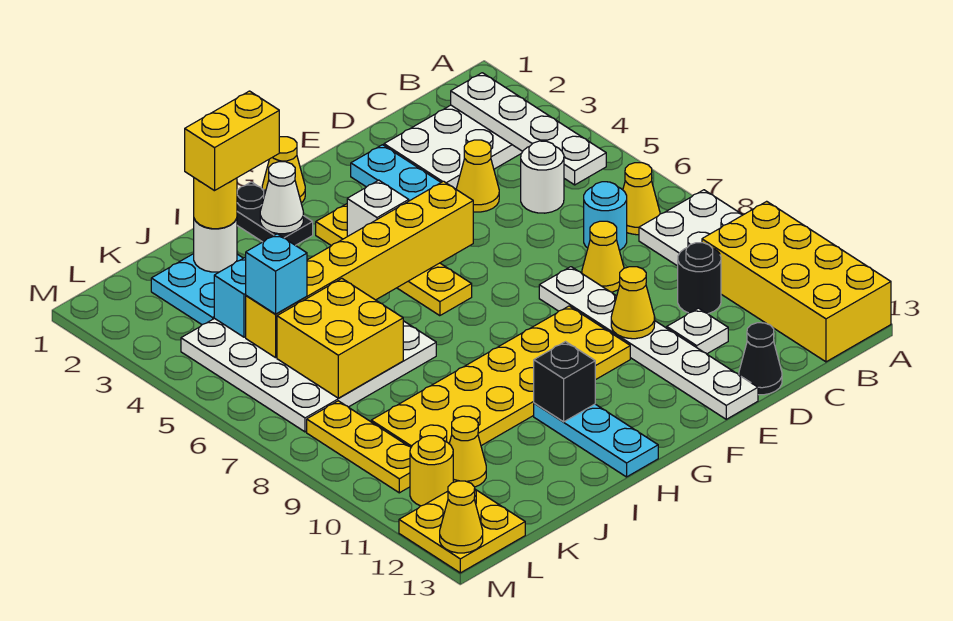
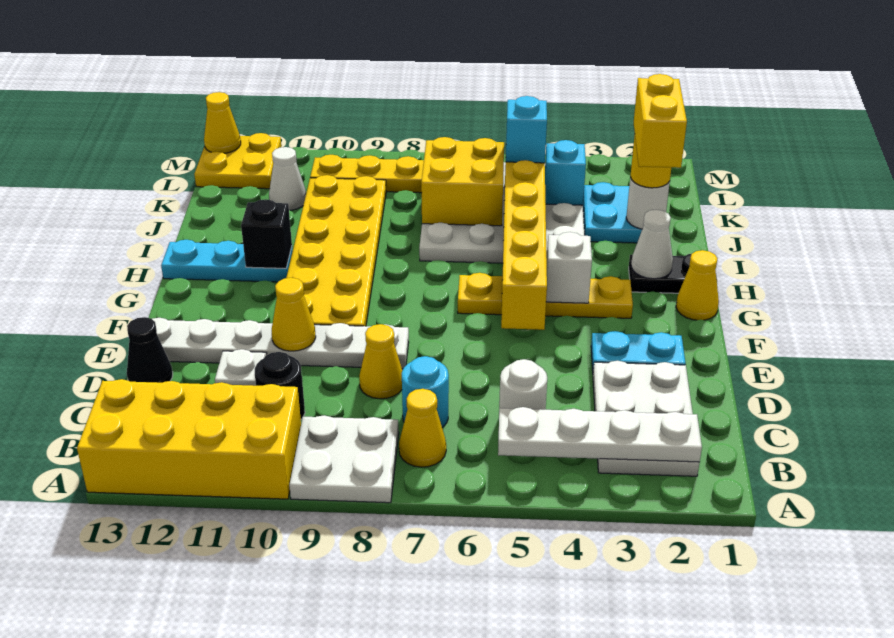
yellow cone D4 level 1 -> none
yellow cone K11 level 1 -> white cone K11 level 1
yellow round brick L11 level 1 -> none

